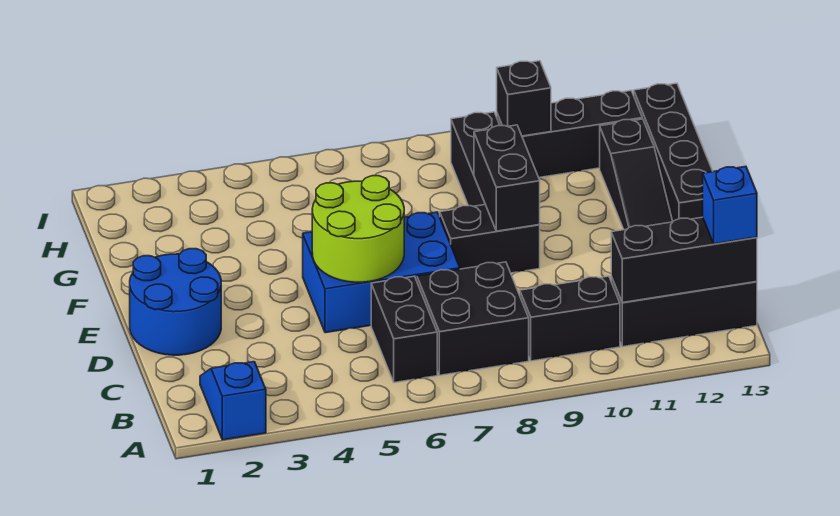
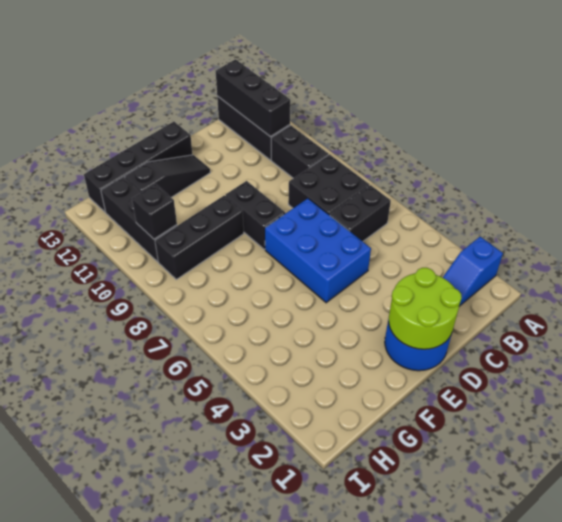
blue brick B13 level 3 -> none
lime round brick D5:E6 level 2 -> lime round brick D1:E2 level 2
black brick E9:F9 level 2 -> none

